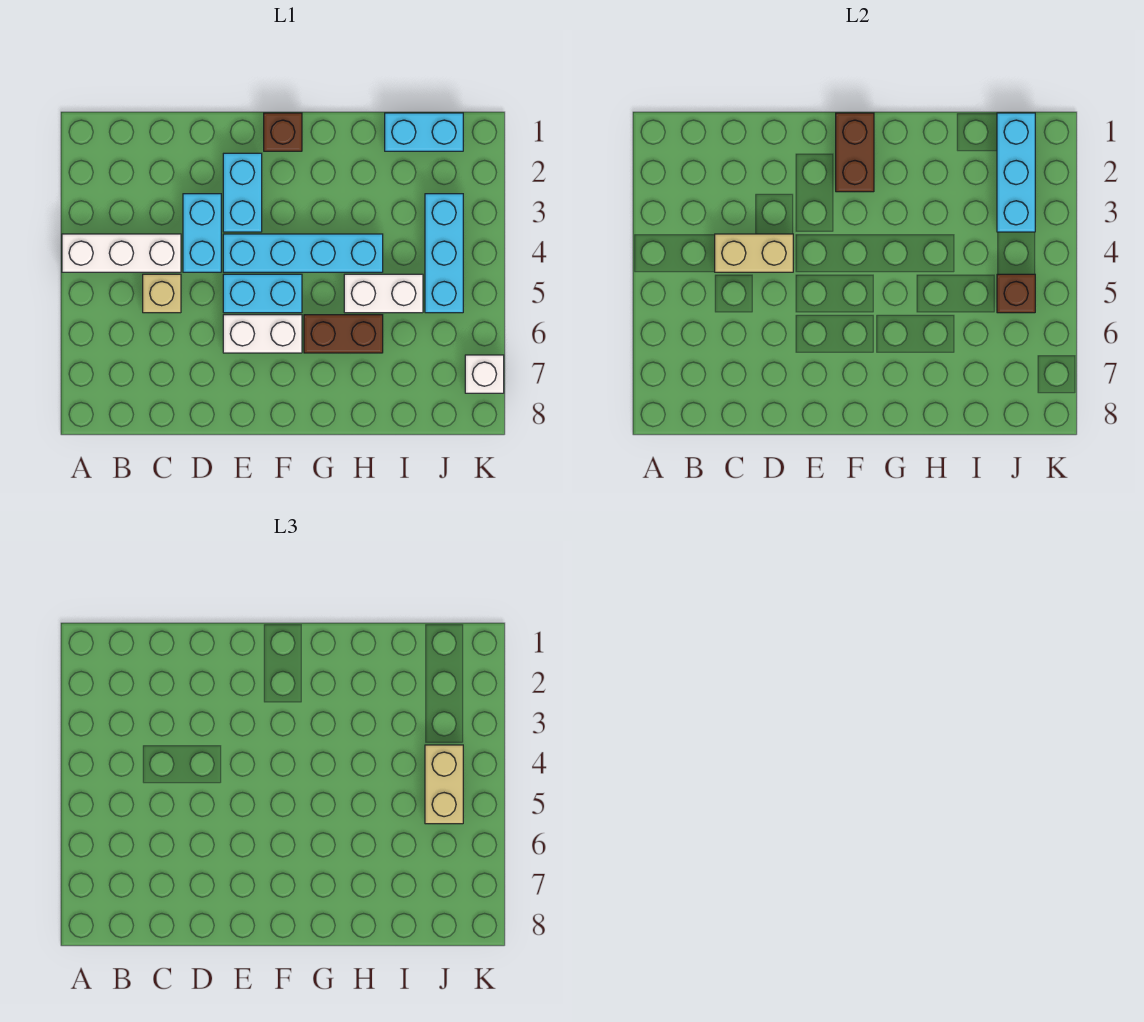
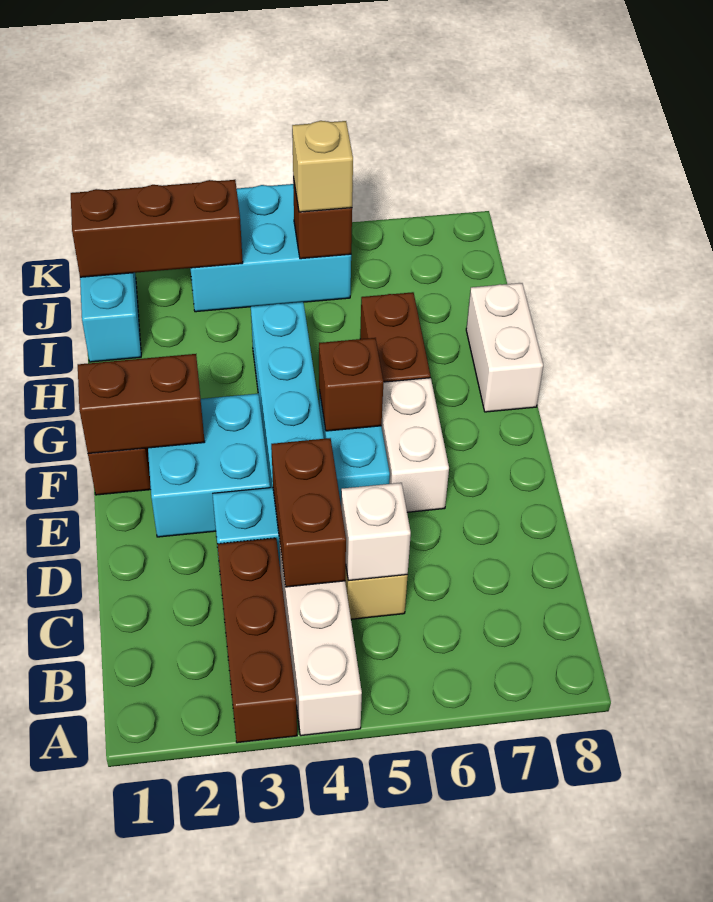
none -> brown brick A3:C3 level 1
tan brick C4:D4 level 2 -> brown brick C4:D4 level 2
cyan brick E2:E3 level 1 -> cyan brick E2:F3 level 1
none -> brown brick F5 level 2
white brick H5:I5 level 1 -> white brick G8:H8 level 1
cyan brick J1:J3 level 2 -> brown brick J1:J3 level 2
cyan brick J3:J5 level 1 -> cyan brick J3:K5 level 1
tan brick J4:J5 level 3 -> tan brick J5 level 3
white brick K7 level 1 -> white brick C5 level 2

